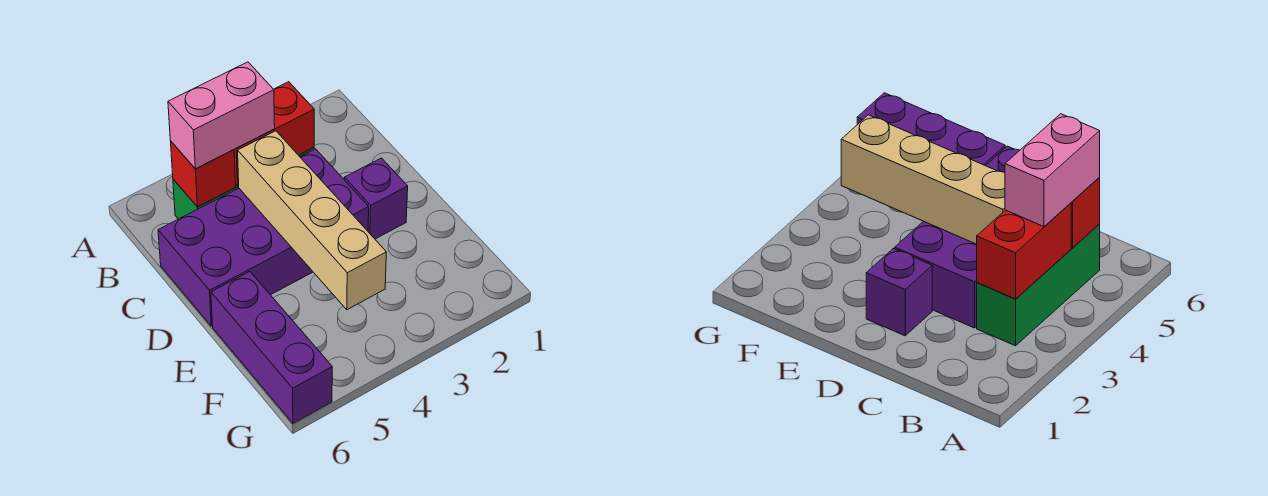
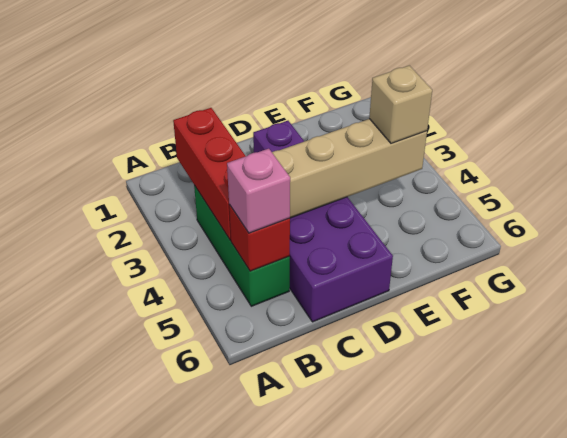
red brick B3:B4 level 2 -> red brick B2:B4 level 2
pink brick B4:B5 level 3 -> pink brick B5 level 3
purple brick E6:G6 level 1 -> none
none -> tan brick F4 level 3

